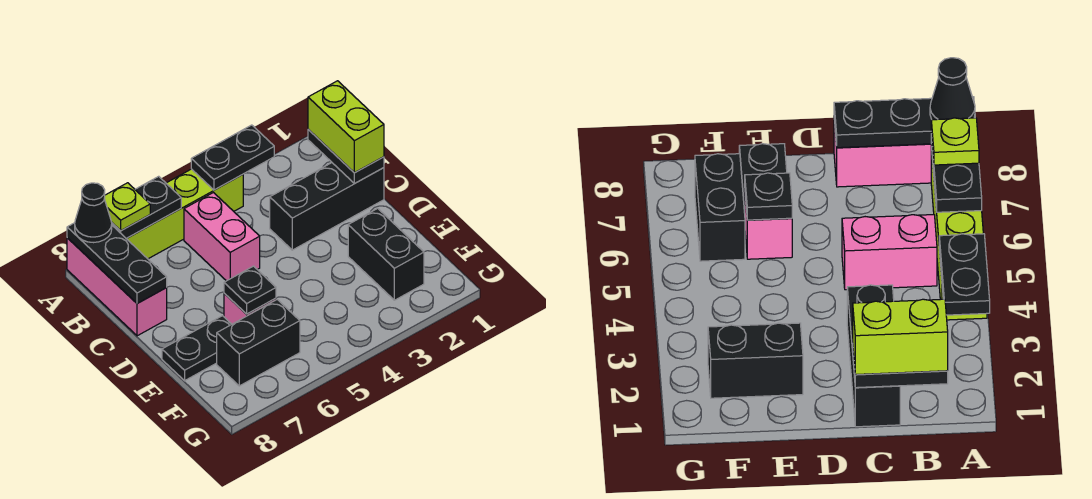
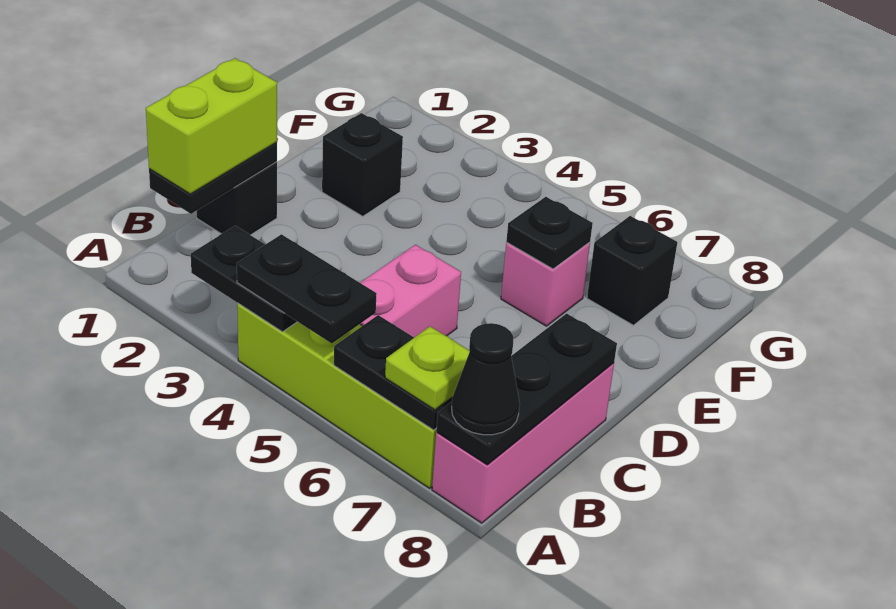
black brick C1:C3 level 1 -> black brick C1 level 1
black brick E2:F2 level 1 -> black brick E2 level 1
black plate E7:E8 level 1 -> black plate A4:A5 level 3
black brick F6:F7 level 1 -> black brick F7 level 1

